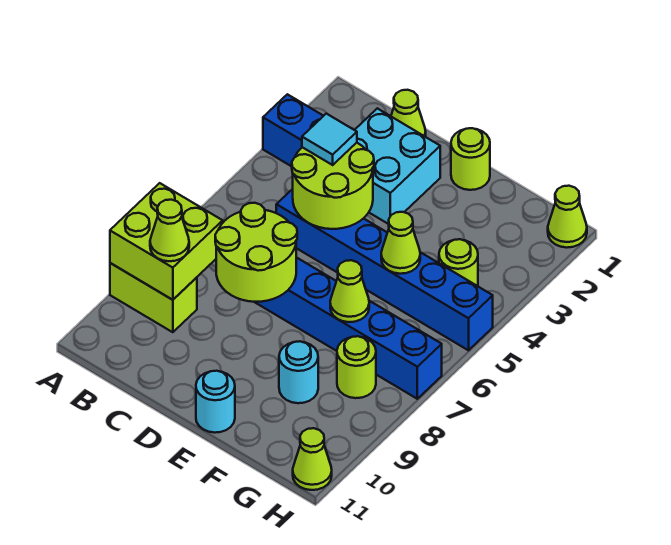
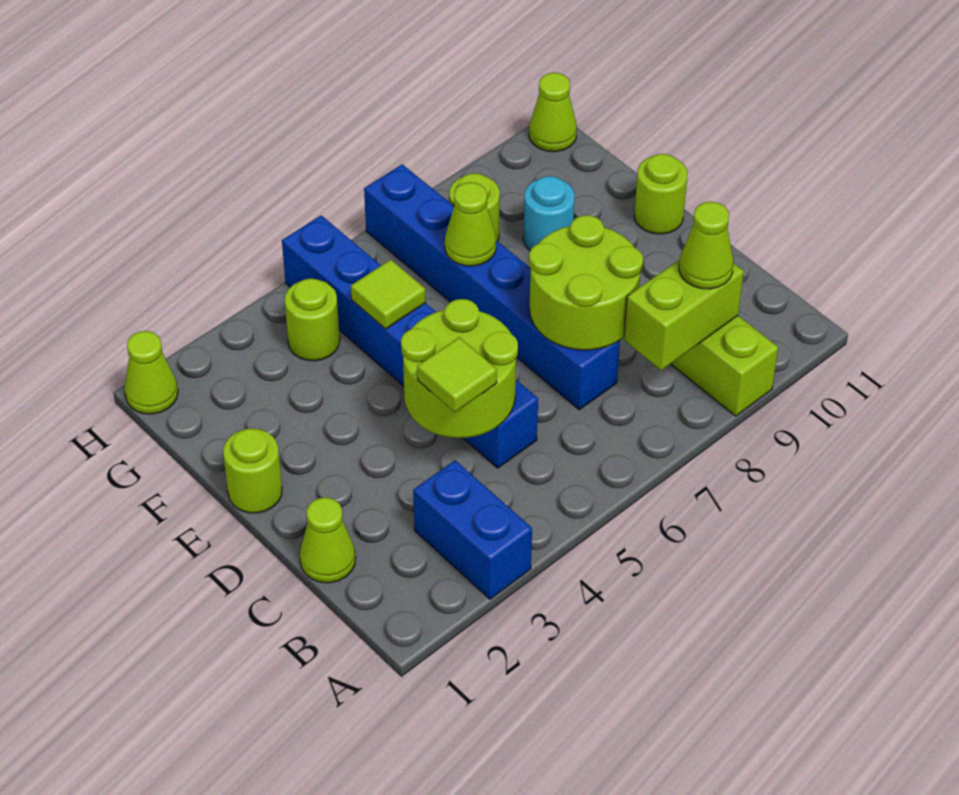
lime brick A8:B9 level 2 -> lime brick B8:B9 level 2
cyan brick C2:D3 level 1 -> none
cyan tile C4 level 3 -> lime tile C4 level 3
cyan round brick E11 level 1 -> lime round brick E11 level 1
lime cone F5 level 2 -> lime tile F5 level 2

